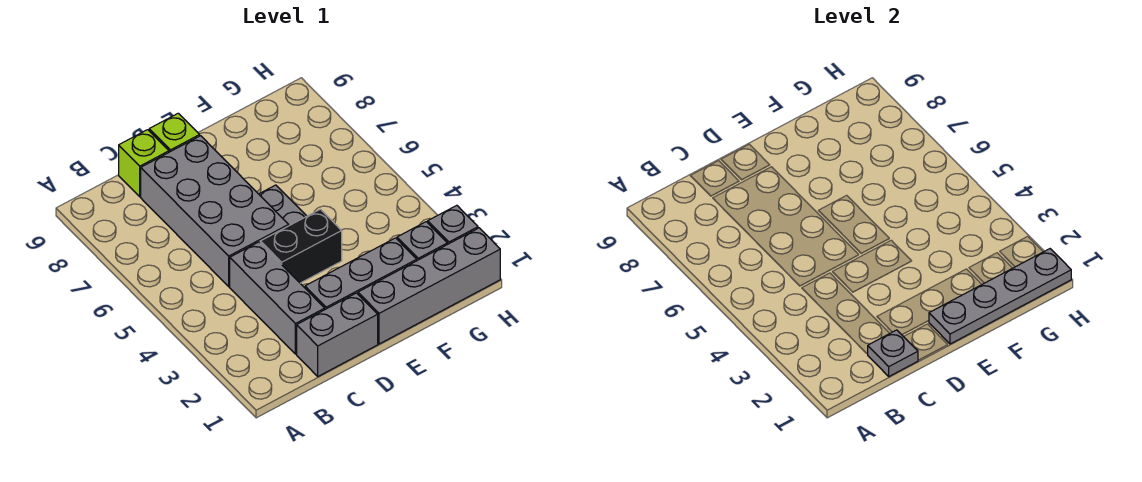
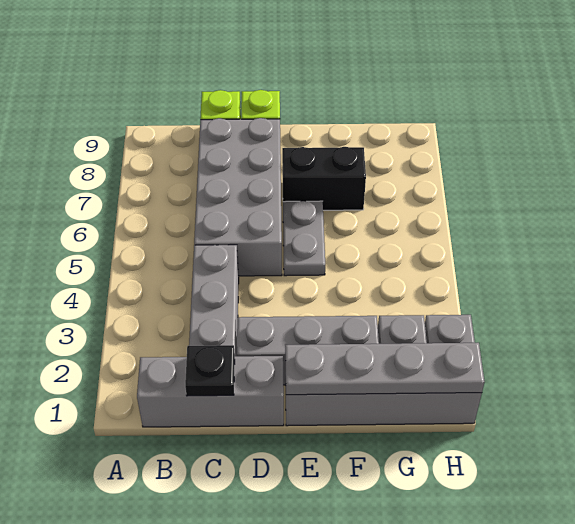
grey brick C1:D1 level 1 -> grey brick B1:D1 level 1
grey plate C1 level 2 -> black plate C1 level 2
black brick D4:E4 level 1 -> black brick E7:F7 level 1

